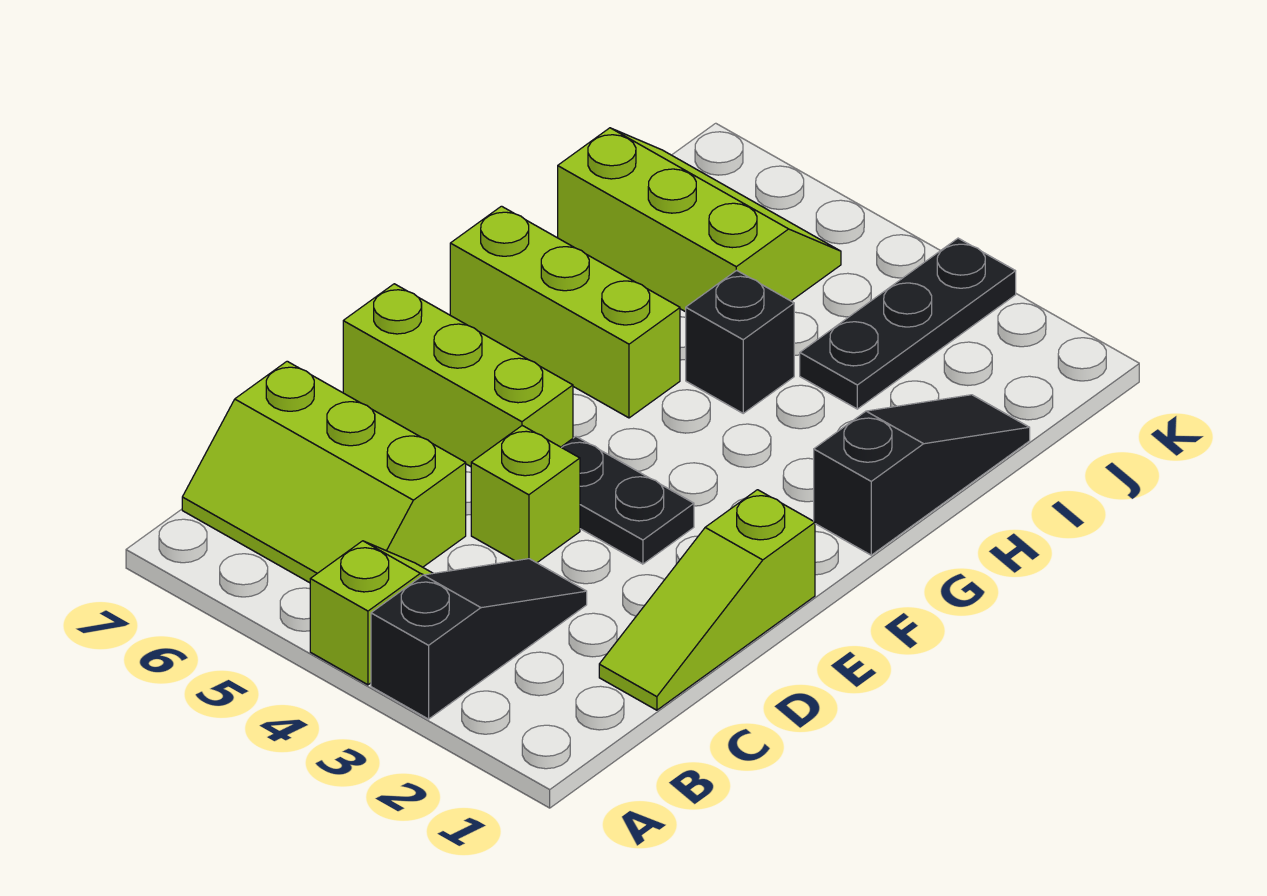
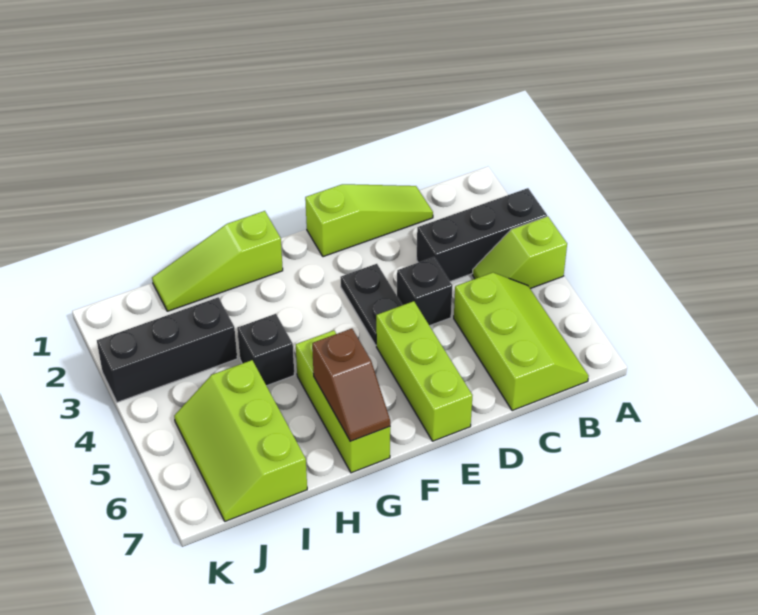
black slope A3:C3 level 1 top A -> black brick A3:C3 level 1
lime brick D4 level 1 -> black brick D4 level 1
black slope G1:I1 level 1 top G -> lime slope G1:I1 level 1 top G
none -> brown slope G6:G7 level 2 top 6
black plate I3:K3 level 1 -> black brick I3:K3 level 1

